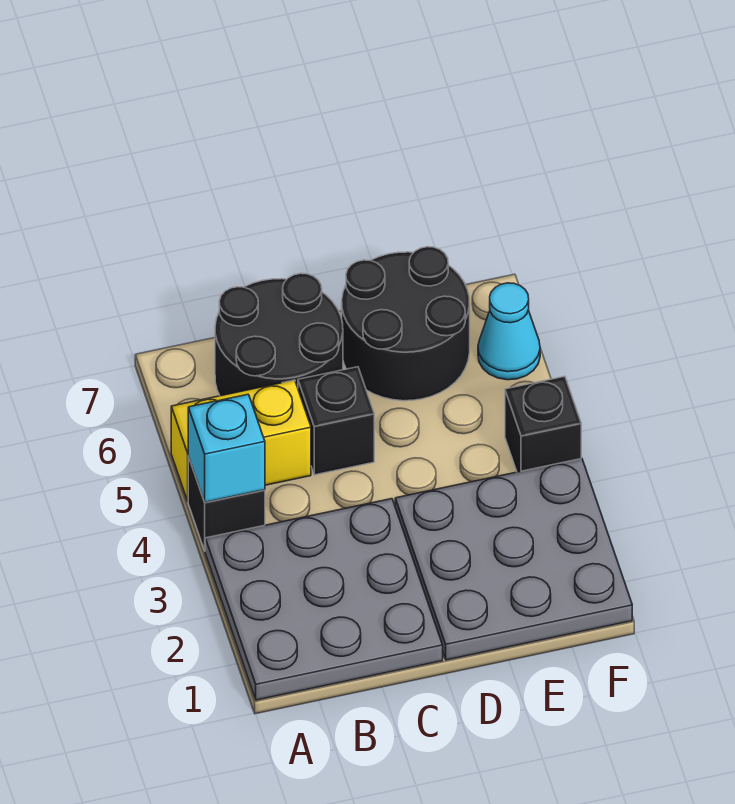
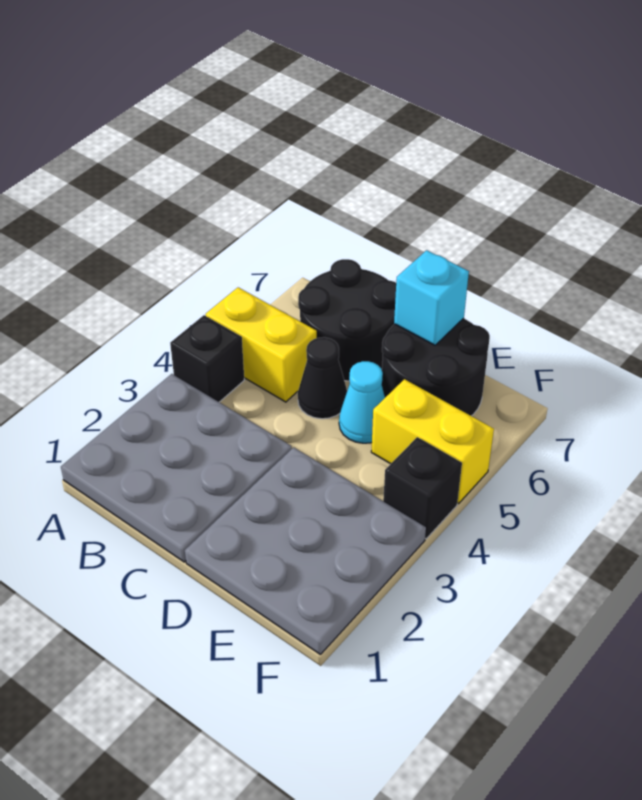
cyan brick A4 level 2 -> cyan brick D7 level 2
black brick C5 level 1 -> black cone C5 level 1
none -> yellow brick E5:F5 level 1
cyan cone F6 level 1 -> cyan cone D5 level 1

